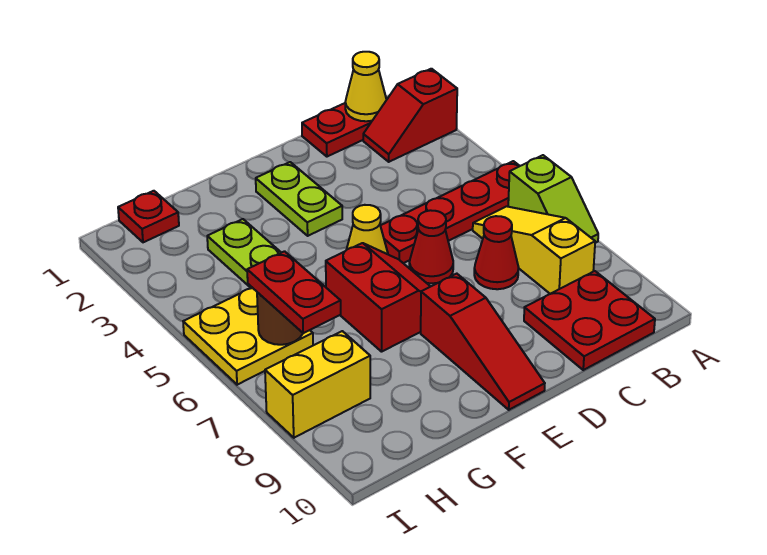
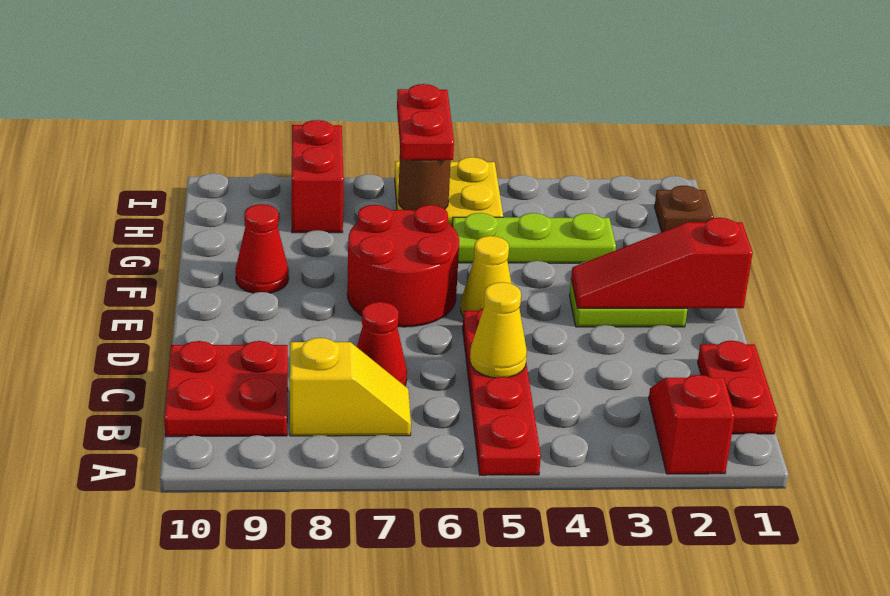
lime slope A6:A7 level 1 top 6 -> none
yellow cone B1 level 2 -> yellow cone C5 level 2
yellow slope B6:B8 level 1 top 8 -> yellow slope B7:B8 level 1 top 8
red cone D6 level 1 -> red cone F9 level 1
red slope E6:F7 level 1 top F -> red round brick E6:F7 level 1
red slope E8:E10 level 1 top 8 -> red slope E1:E3 level 2 top 1
red plate H1 level 1 -> brown plate H1 level 1
red plate H6:H7 level 3 -> red plate H6:I6 level 3
yellow brick H8:I8 level 1 -> red brick H8:I8 level 1

